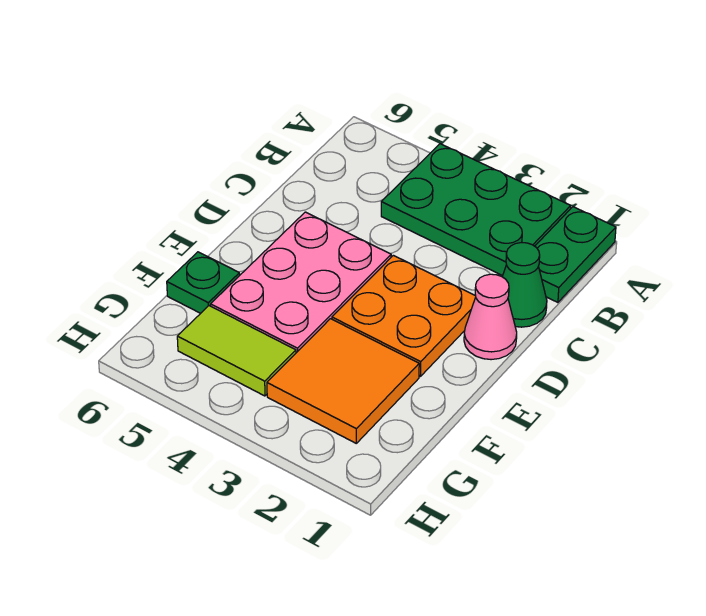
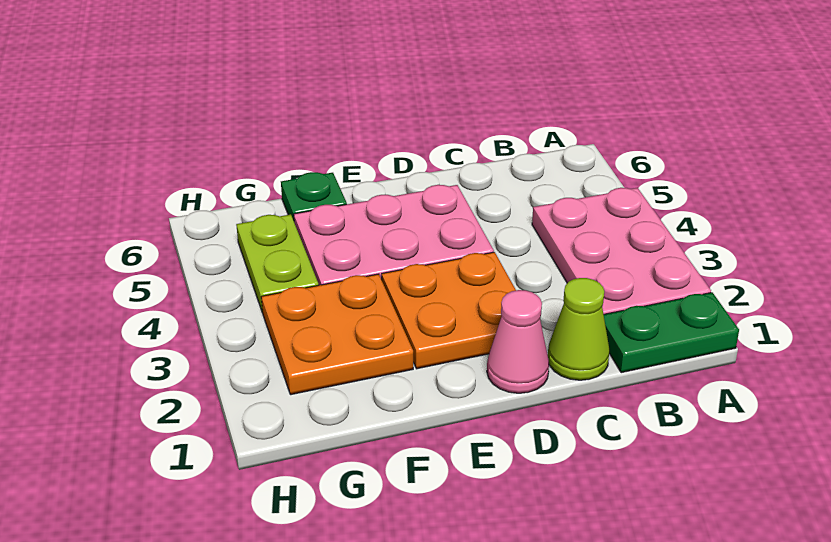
green plate A2:B4 level 1 -> pink plate A2:B4 level 1
green cone C1 level 1 -> lime cone C1 level 1
orange tile F2:G3 level 1 -> orange plate F2:G3 level 1
lime tile G4:G5 level 1 -> lime plate G4:G5 level 1

